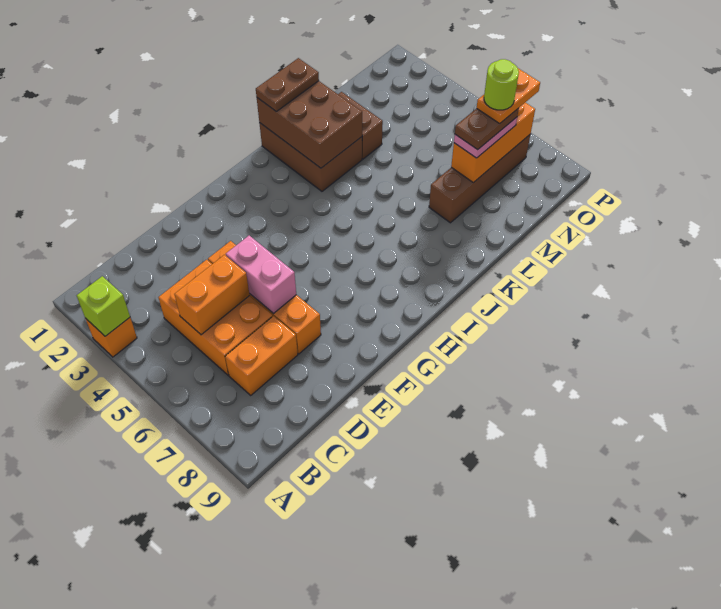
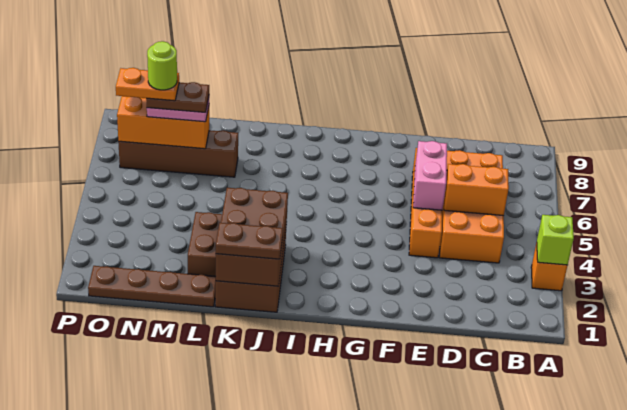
none -> brown plate L1:O1 level 1

